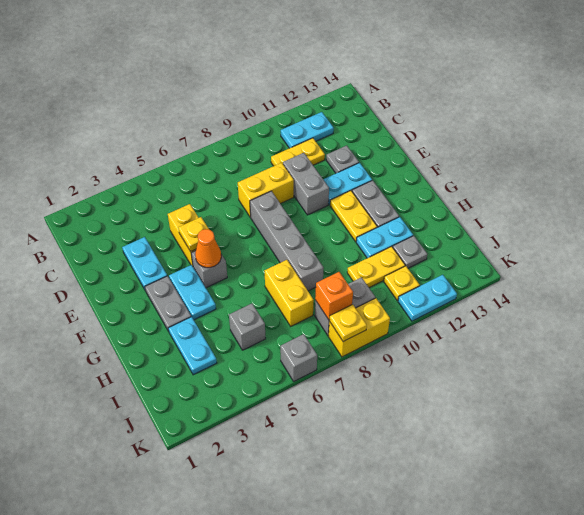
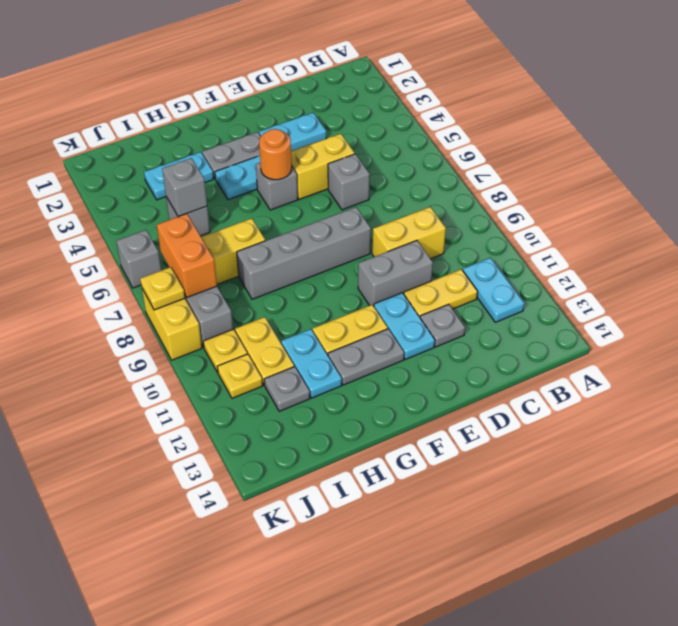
yellow plate C10:C11 level 1 -> yellow plate C11:D11 level 1
none -> grey brick D6 level 1
yellow brick D8:D9 level 1 -> yellow brick C9:D9 level 1
yellow plate E5 level 2 -> yellow plate J10 level 1
orange cone F5 level 2 -> orange round brick F5 level 2
none -> grey brick I5 level 2
orange brick J8 level 2 -> orange brick J7:J8 level 2
cyan plate K11:K12 level 1 -> none

